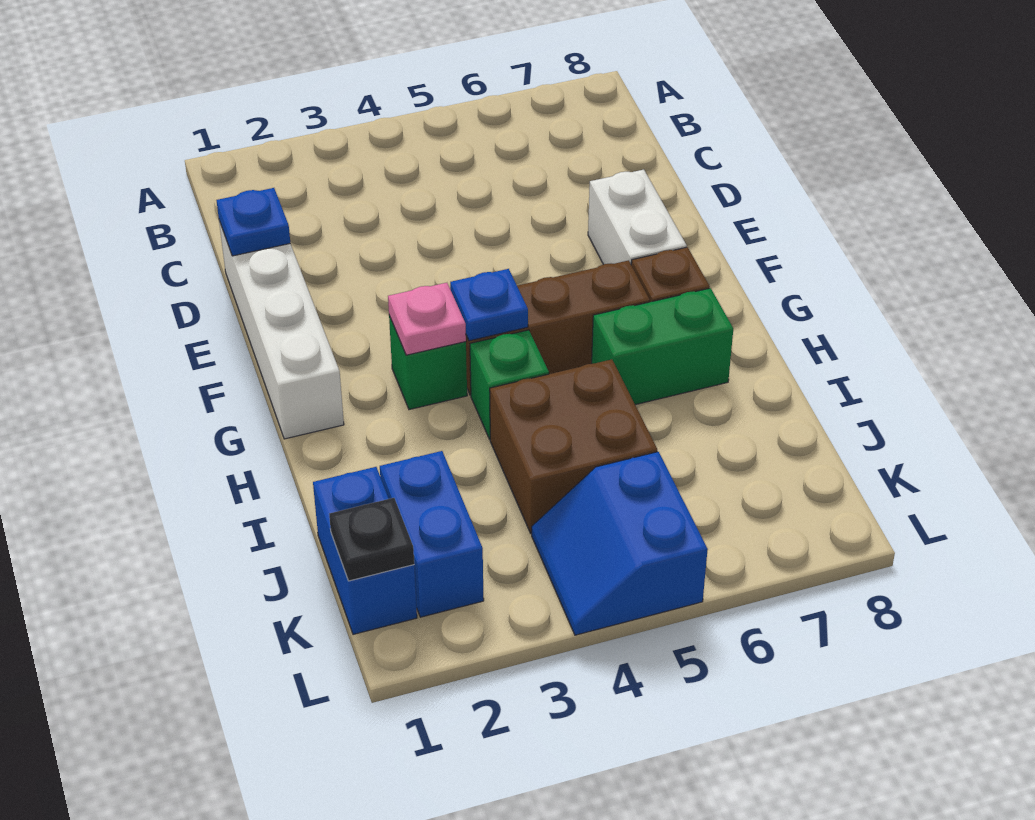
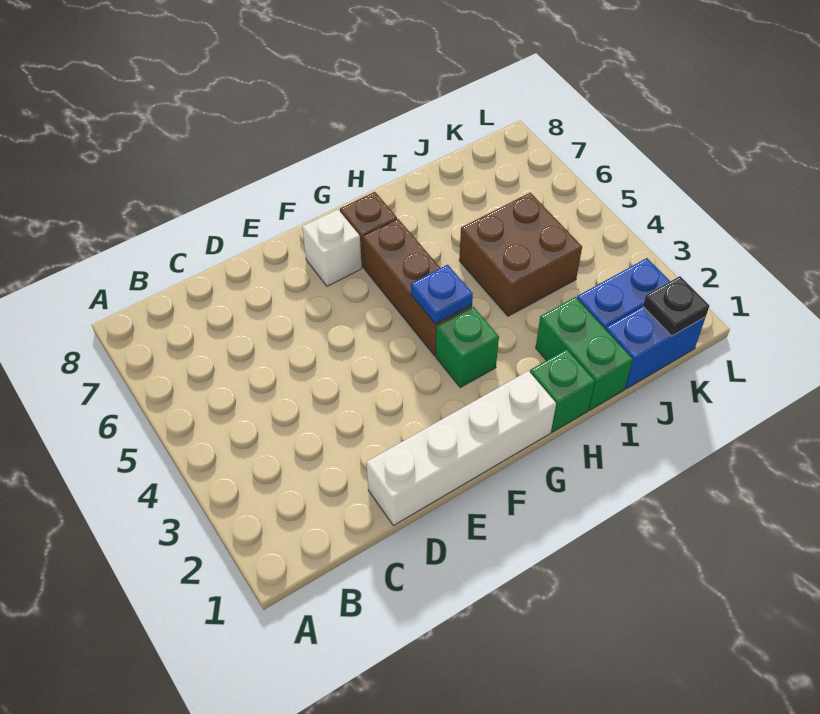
blue plate D1 level 2 -> none
white brick E7:F7 level 1 -> white brick F7 level 1
pink plate G3 level 2 -> none
green brick H4 level 1 -> green brick H1 level 1
green brick H6:H7 level 1 -> green brick I1:I2 level 1
blue slope K4:L5 level 1 top 5 -> none

